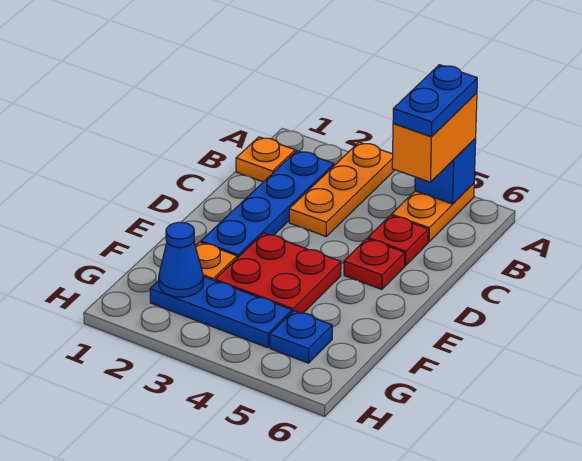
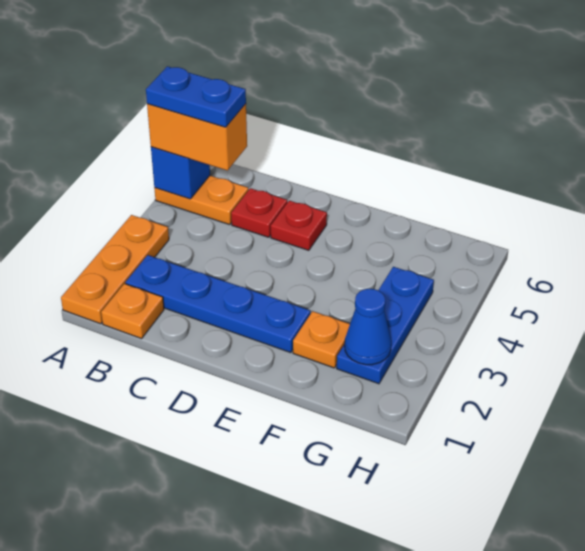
orange plate A3:C3 level 1 -> orange plate A1:A3 level 1
red plate E3:F4 level 1 -> none
blue plate G5 level 1 -> none

